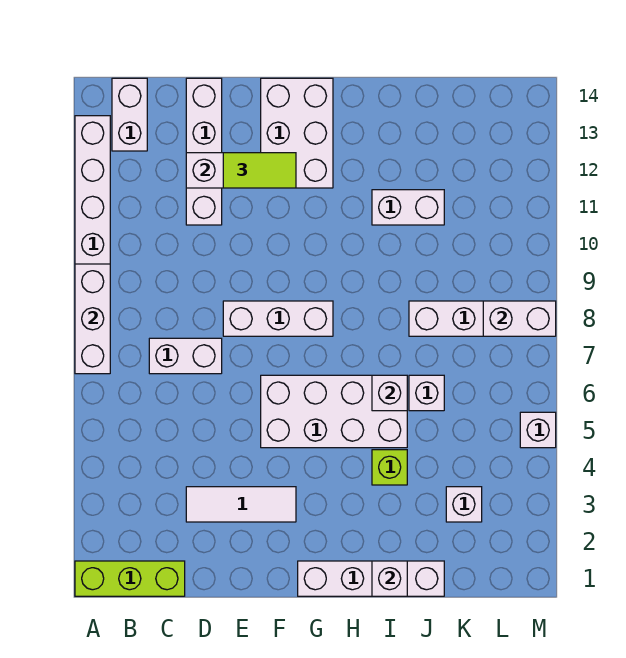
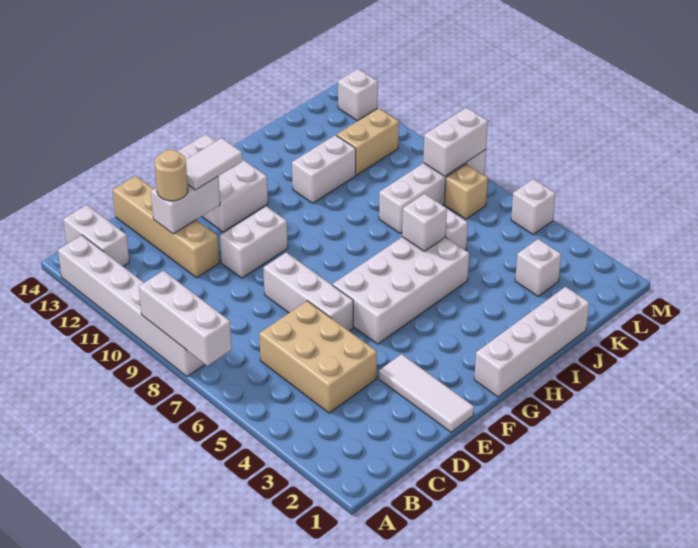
lime brick A1:C1 level 1 -> none
none -> tan brick C4:D6 level 1
white brick C7:D7 level 1 -> white brick E10:F10 level 1
white tile D3:F3 level 1 -> white tile E1:E3 level 1
white brick D11:D14 level 1 -> tan brick D11:D14 level 1
none -> tan round brick D12 level 3
white brick E8:G8 level 1 -> white brick E6:E8 level 1
lime tile E12:F12 level 3 -> white tile E12:F12 level 3
white brick I1 level 2 -> white brick M13 level 1
lime brick I4 level 1 -> none
none -> tan brick K11:L11 level 1
none -> tan brick L7 level 1

